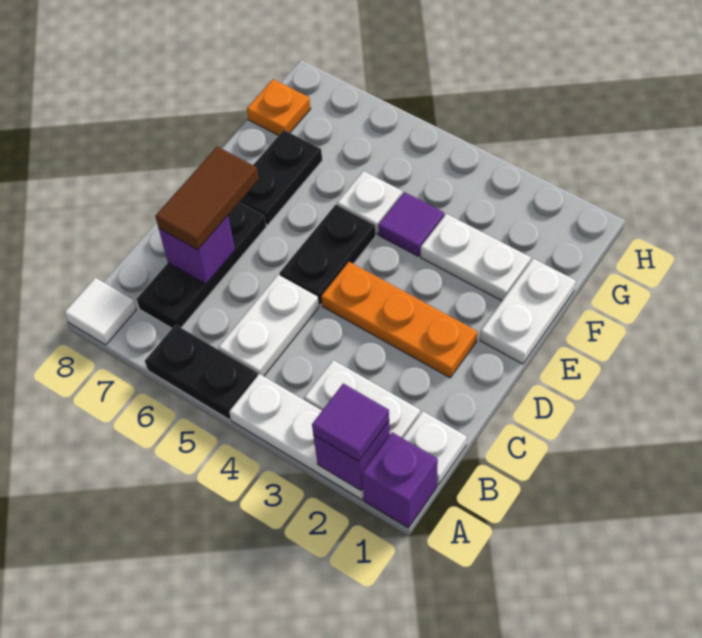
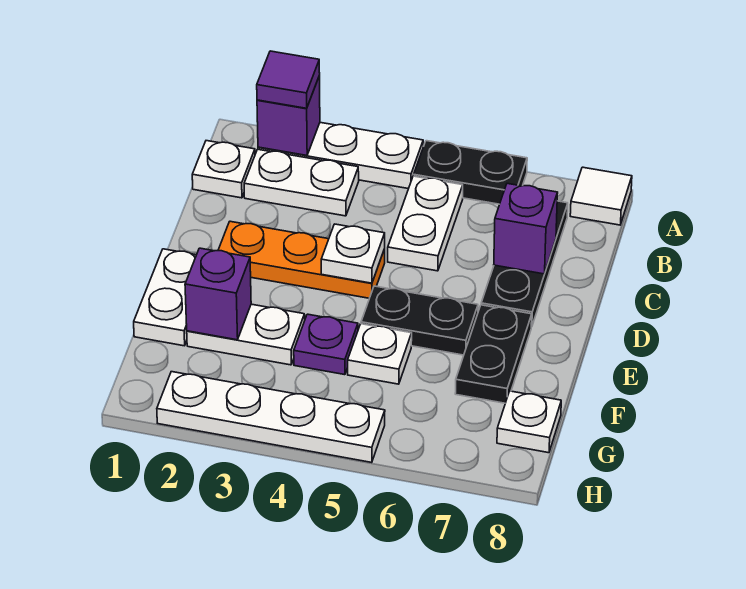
purple brick A1 level 1 -> purple brick F2 level 2
brown tile C7:D7 level 3 -> none
none -> white plate D4 level 2
black plate D5:E5 level 1 -> black plate E5:E6 level 1
purple tile F4 level 1 -> purple plate F4 level 1
orange plate G8 level 1 -> white plate G8 level 1
none -> white plate H2:H5 level 1

